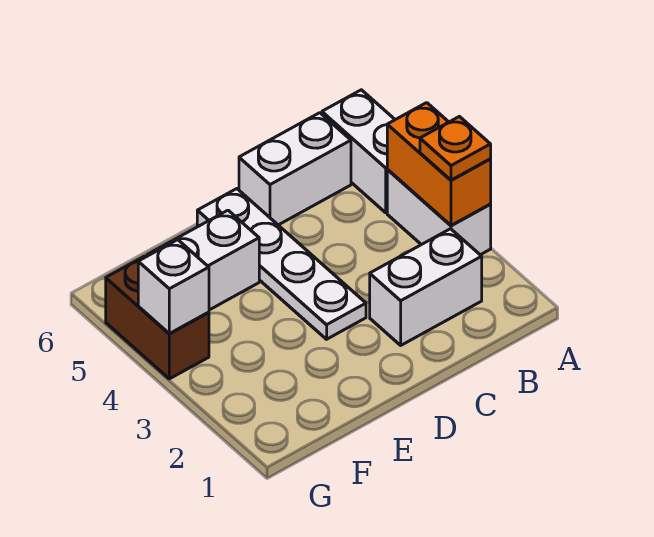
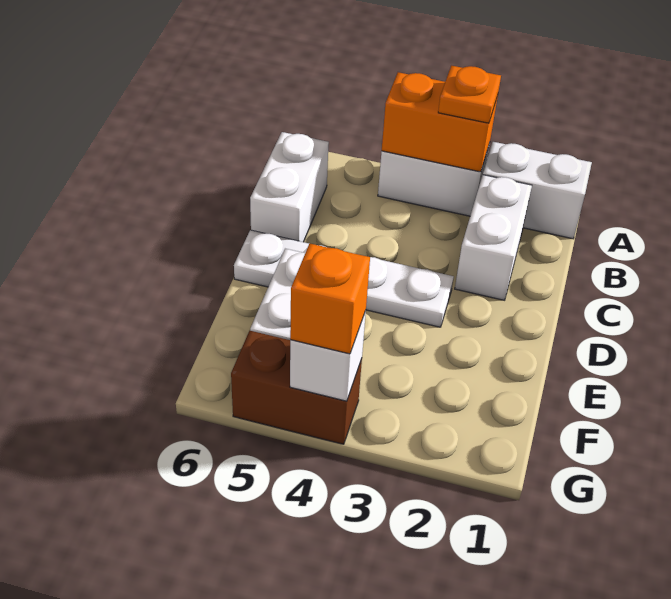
white brick A5:A6 level 1 -> white brick A1:A2 level 1
none -> orange brick G4 level 3

